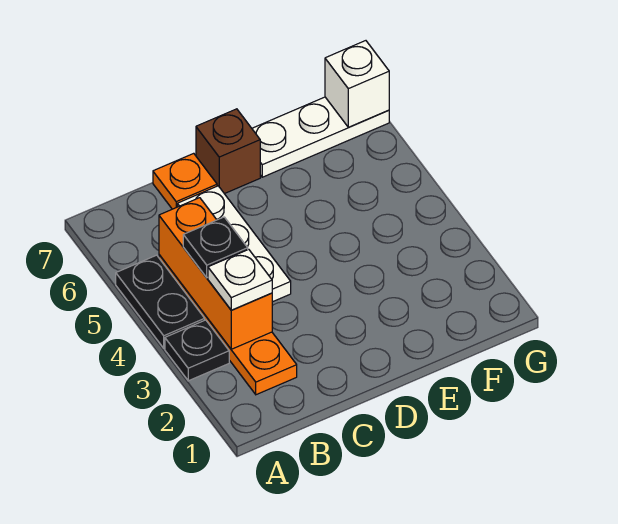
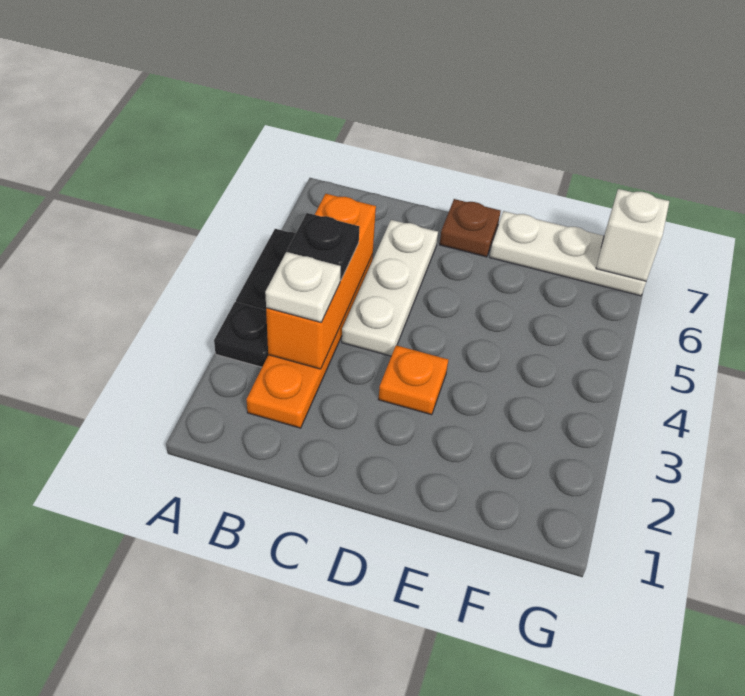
orange plate C7 level 1 -> orange plate D3 level 1
brown brick D7 level 1 -> brown plate D7 level 1

